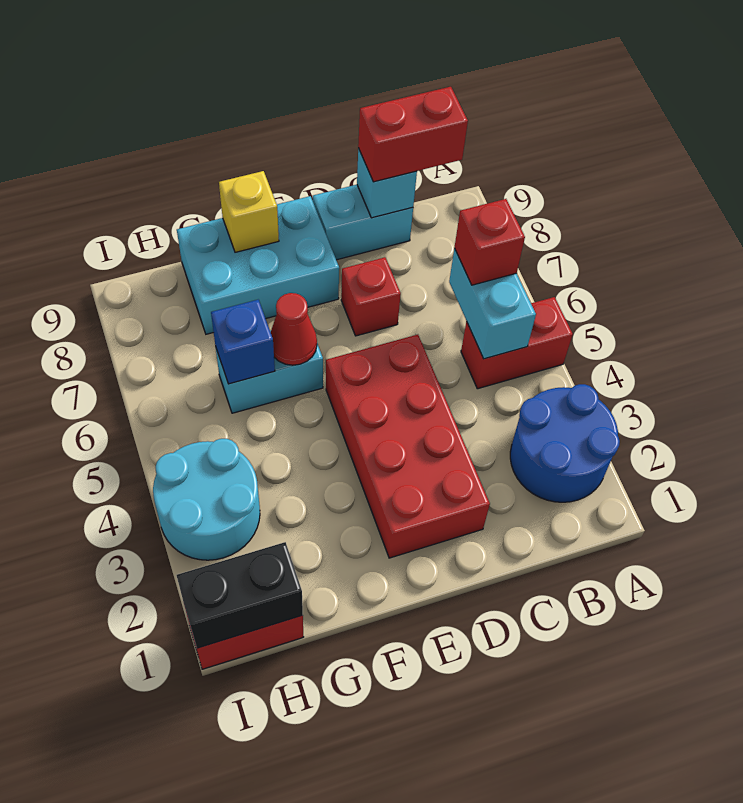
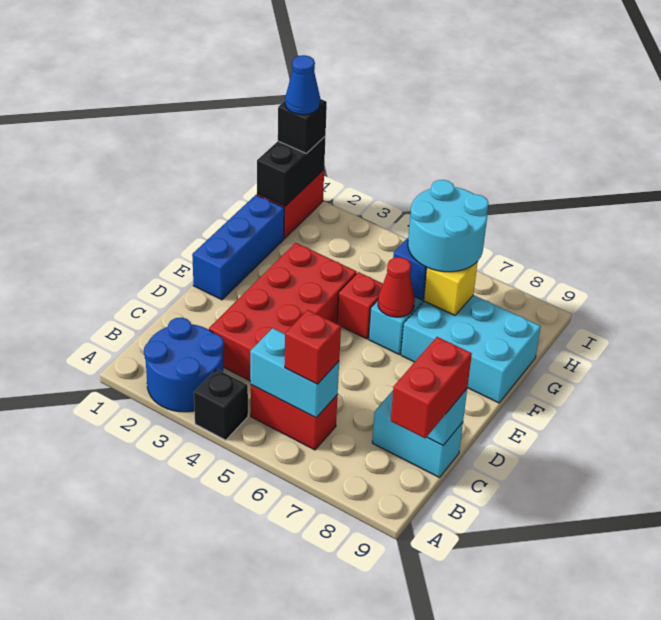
none -> black brick A4 level 1
red brick A5:B5 level 1 -> red brick B5:B6 level 1
cyan brick C9:D9 level 1 -> cyan brick C8:C9 level 1
red brick D2:E5 level 1 -> red brick C3:F4 level 1
red brick D7 level 1 -> red brick F5 level 1
none -> blue brick E1:G1 level 1
cyan brick E8:G9 level 1 -> cyan brick F7:G9 level 1
yellow brick F9 level 2 -> yellow brick G7 level 2
cyan round brick H3:I4 level 1 -> cyan round brick G6:H7 level 3
none -> black brick I1 level 3
none -> blue cone I1 level 4

